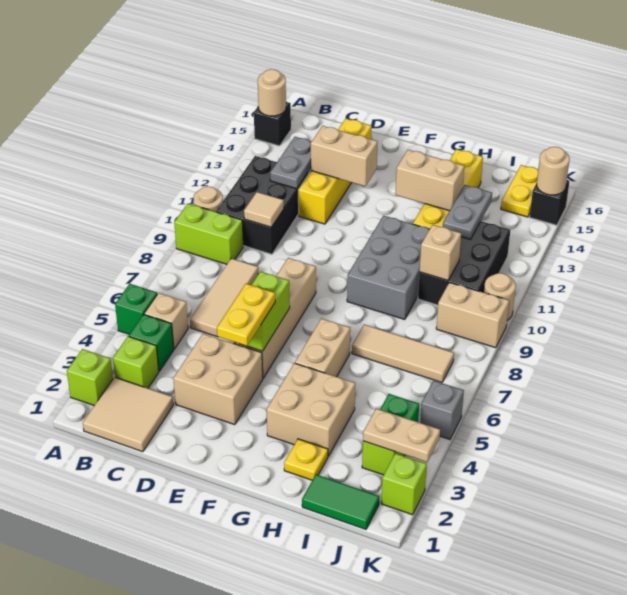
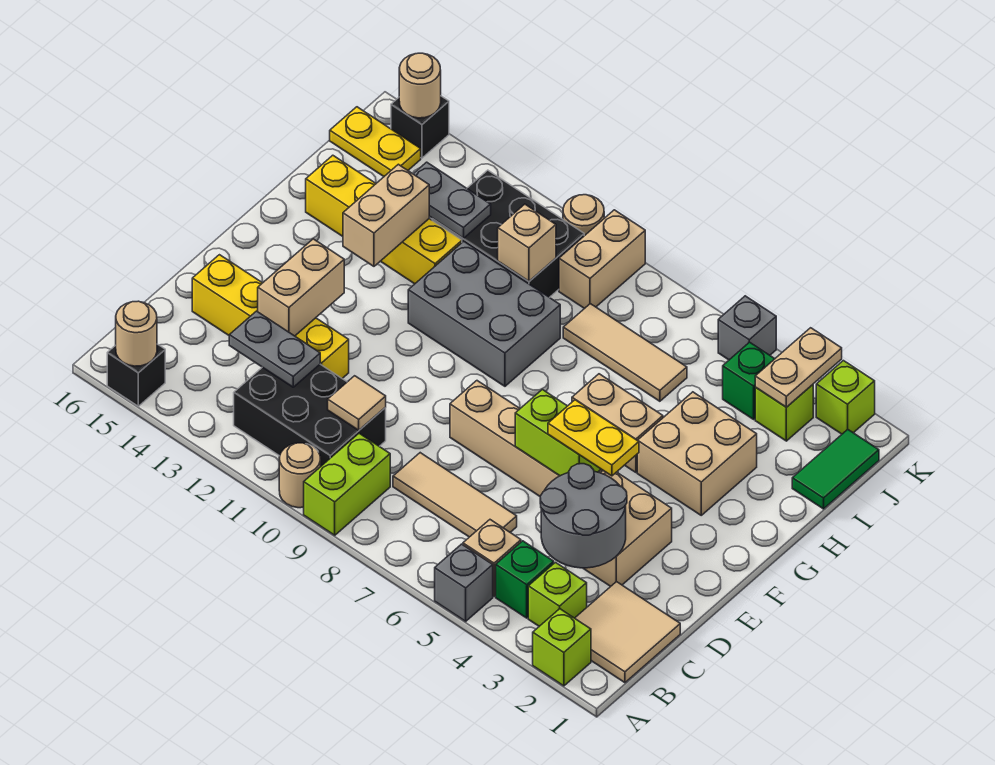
green brick A5 level 1 -> grey brick A5 level 1
none -> grey round brick C3:D4 level 2
yellow plate H2 level 1 -> none
tan tile H7:J7 level 1 -> tan tile I6:I8 level 1

